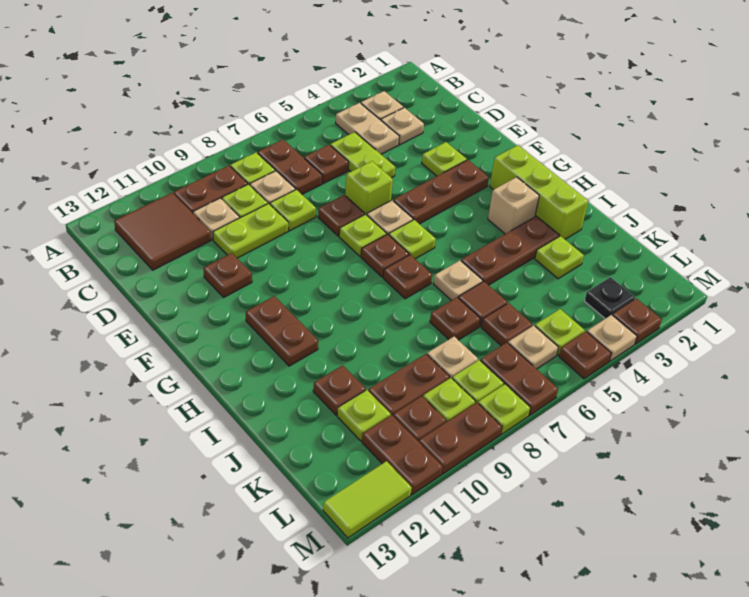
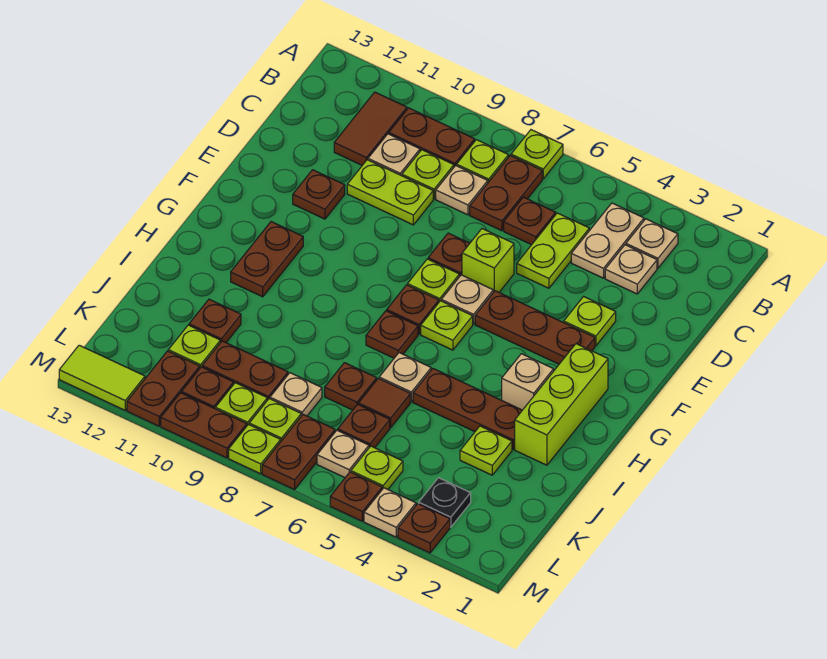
brown tile B11:C12 level 1 -> brown tile B11:C11 level 1
lime plate D8 level 1 -> lime plate A7 level 1

